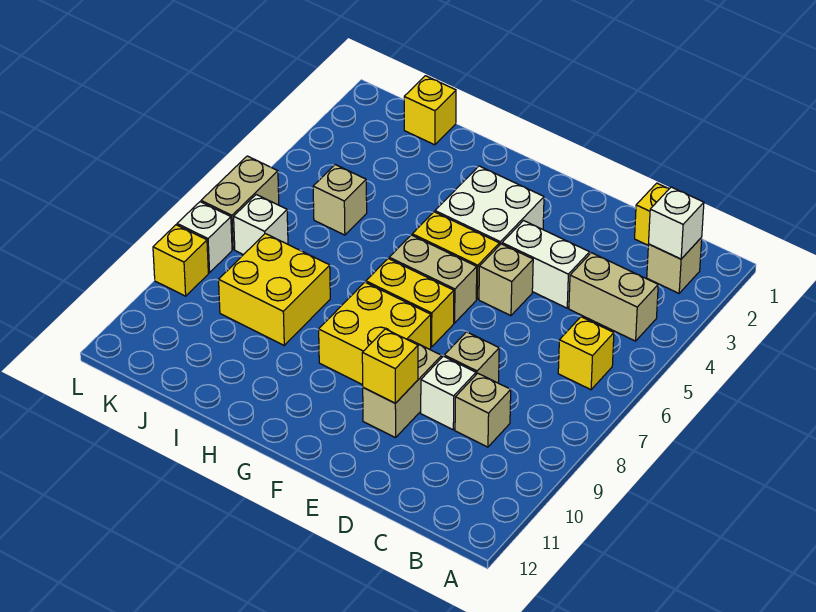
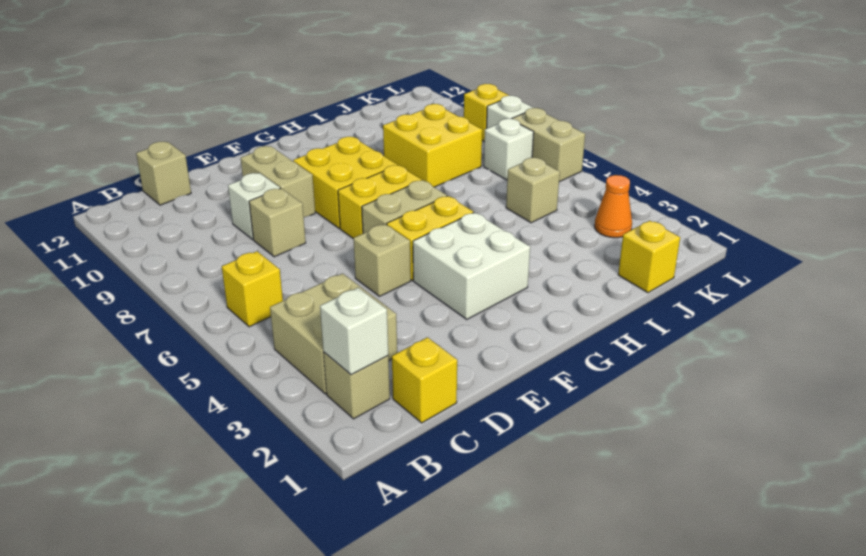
tan brick B4:C4 level 1 -> tan brick B3:C4 level 1
tan brick C9 level 1 -> tan brick C12 level 1
white brick D4:E4 level 1 -> none
yellow brick E10 level 2 -> none
none -> orange cone K3 level 1

